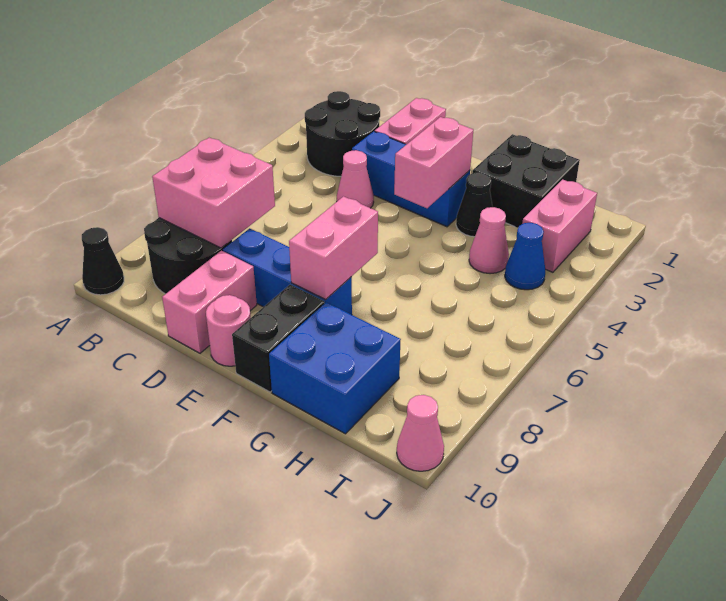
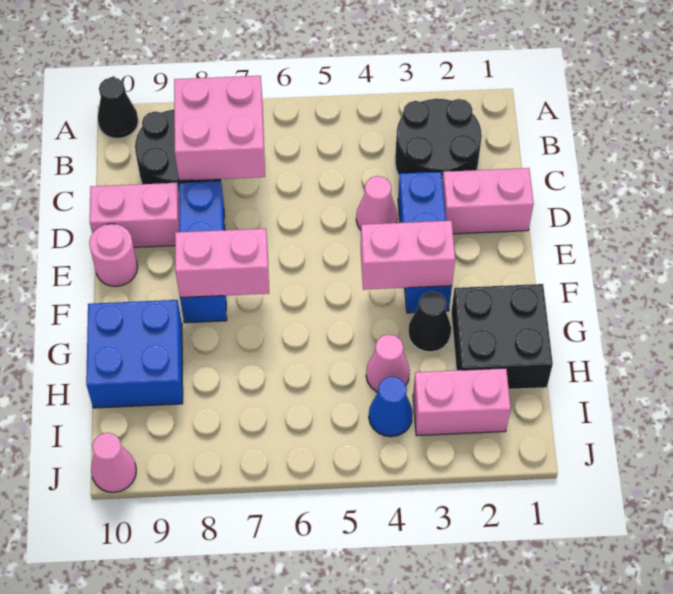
black brick F9:F10 level 1 -> none

